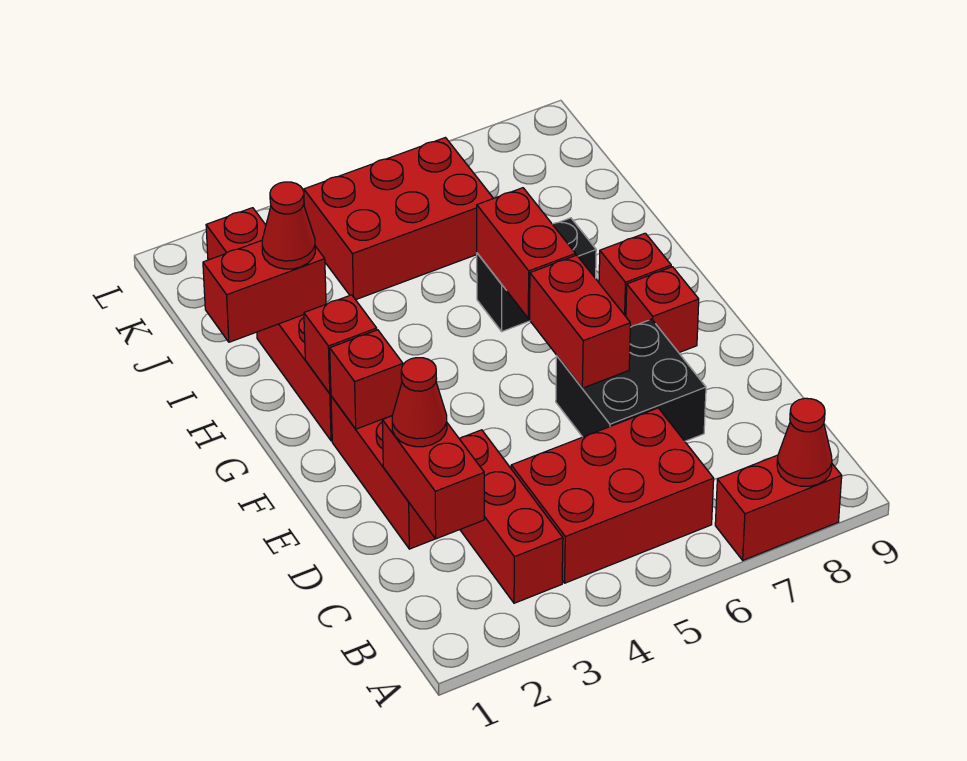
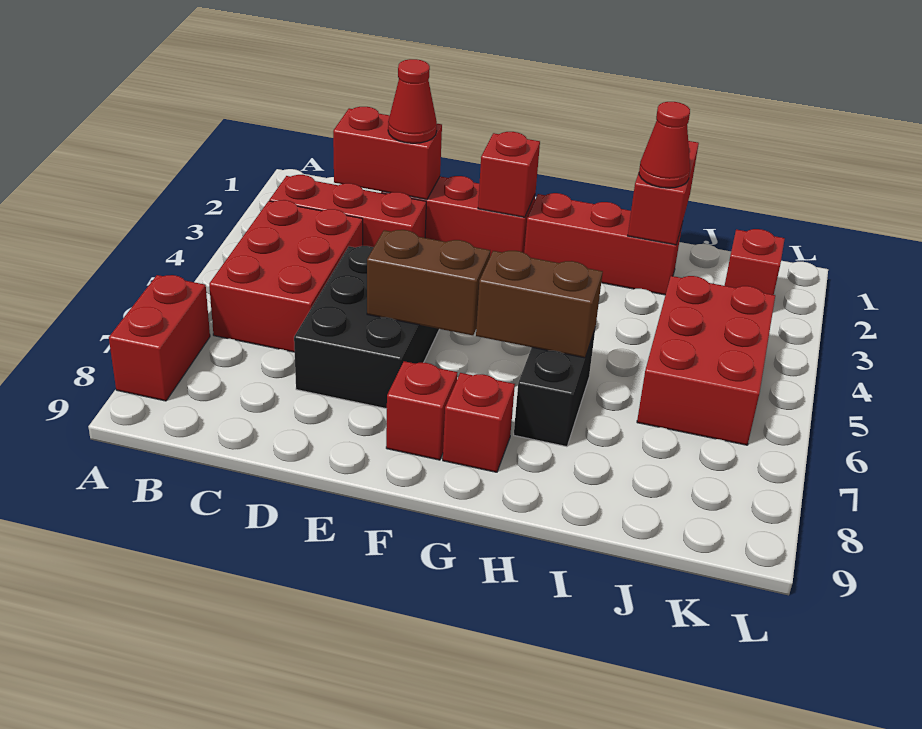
red cone A8 level 2 -> none
black brick D6:E7 level 1 -> black brick D5:E7 level 1
red brick E6:F6 level 2 -> brown brick E6:F6 level 2
red brick G2 level 2 -> none
red brick G6:H6 level 2 -> brown brick G6:H6 level 2

